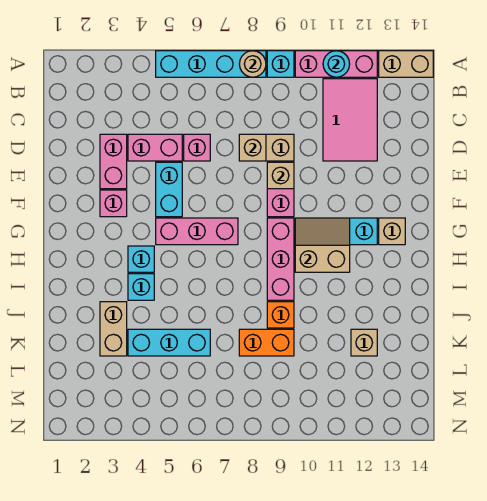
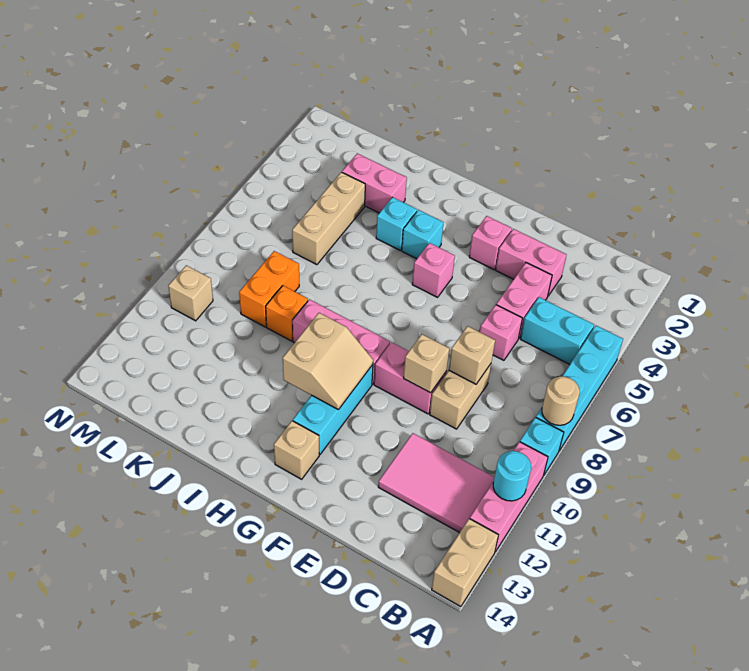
cyan brick E5:F5 level 1 -> cyan brick B5:C5 level 1
pink brick G5:G7 level 1 -> pink brick G5 level 1
tan brick J3:K3 level 1 -> pink brick J3:K3 level 1
cyan brick K4:K6 level 1 -> tan brick K4:K6 level 1
tan brick K12 level 1 -> tan brick M10 level 1

